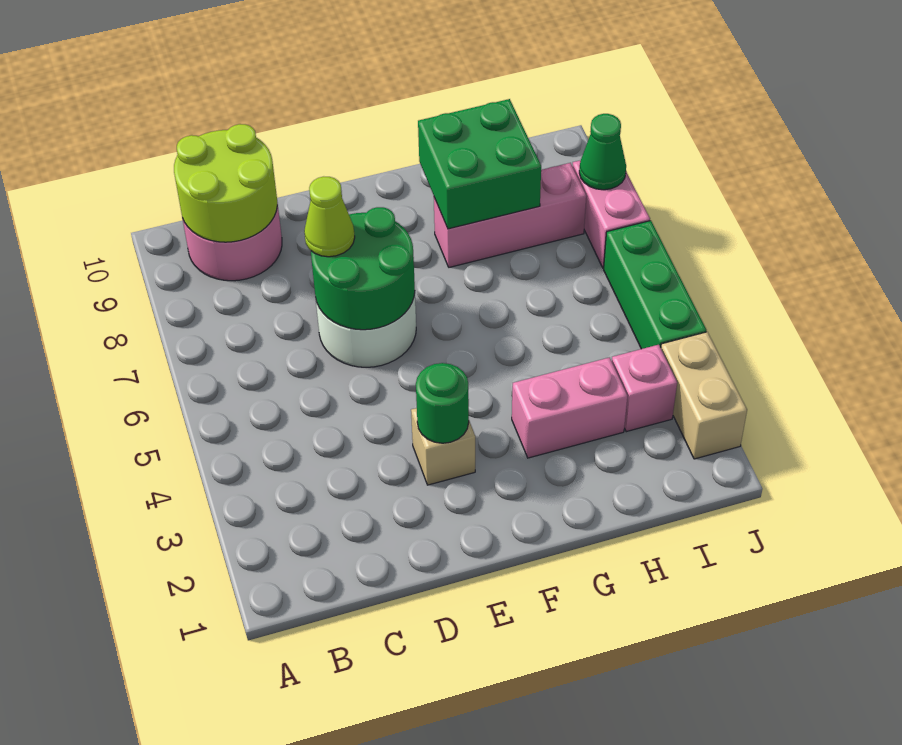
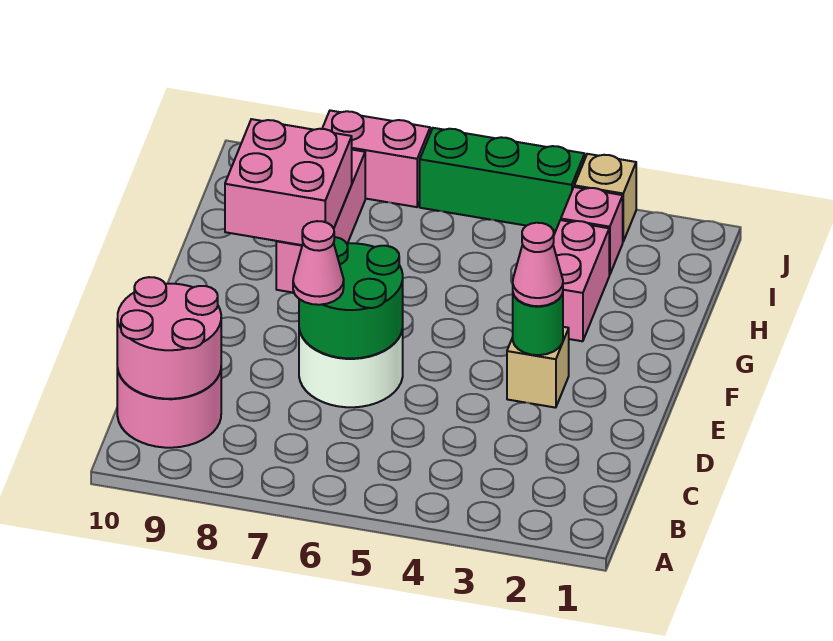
lime round brick B9:C10 level 2 -> pink round brick B9:C10 level 2
lime cone D7 level 3 -> pink cone D7 level 3
none -> pink cone E3 level 3
green brick G8:H9 level 2 -> pink brick G8:H9 level 2
tan brick J2:J3 level 1 -> tan brick J3 level 1
green cone J8 level 2 -> none

